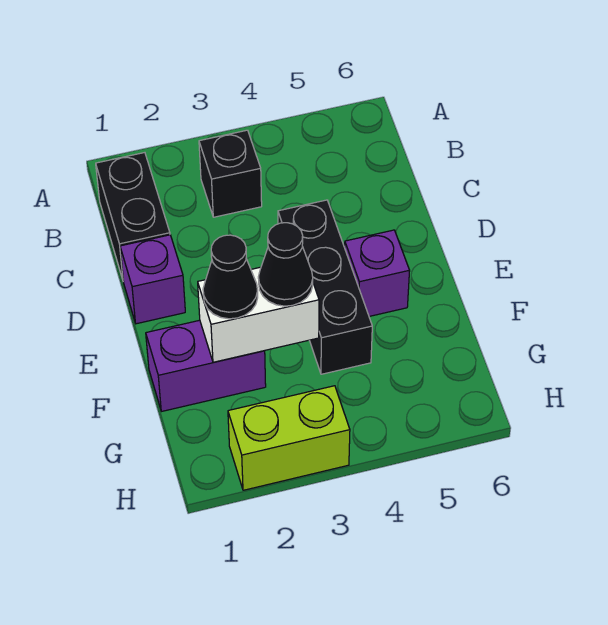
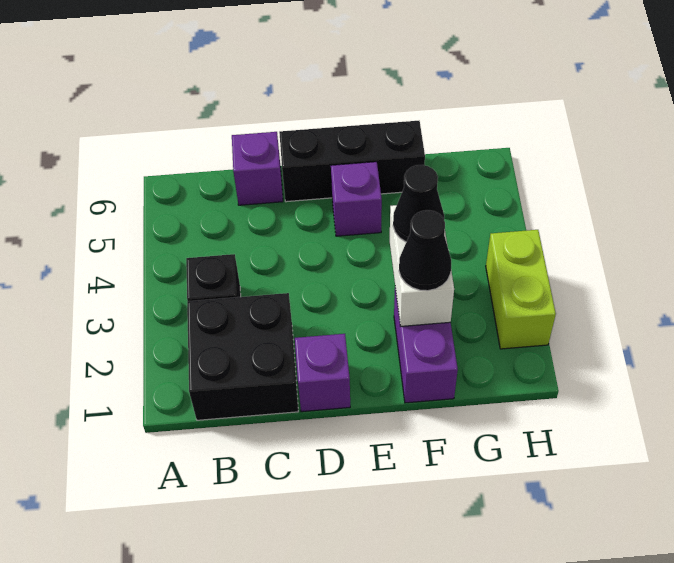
black brick B1:C1 level 1 -> black brick B1:C2 level 1
none -> purple brick C6 level 1
black brick D4:F4 level 1 -> black brick D6:F6 level 1

